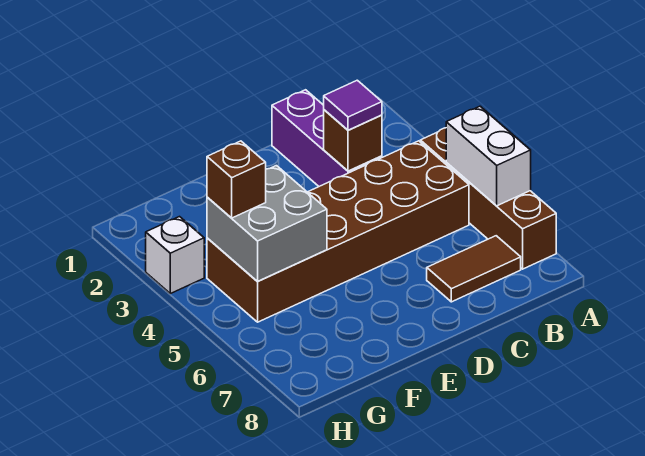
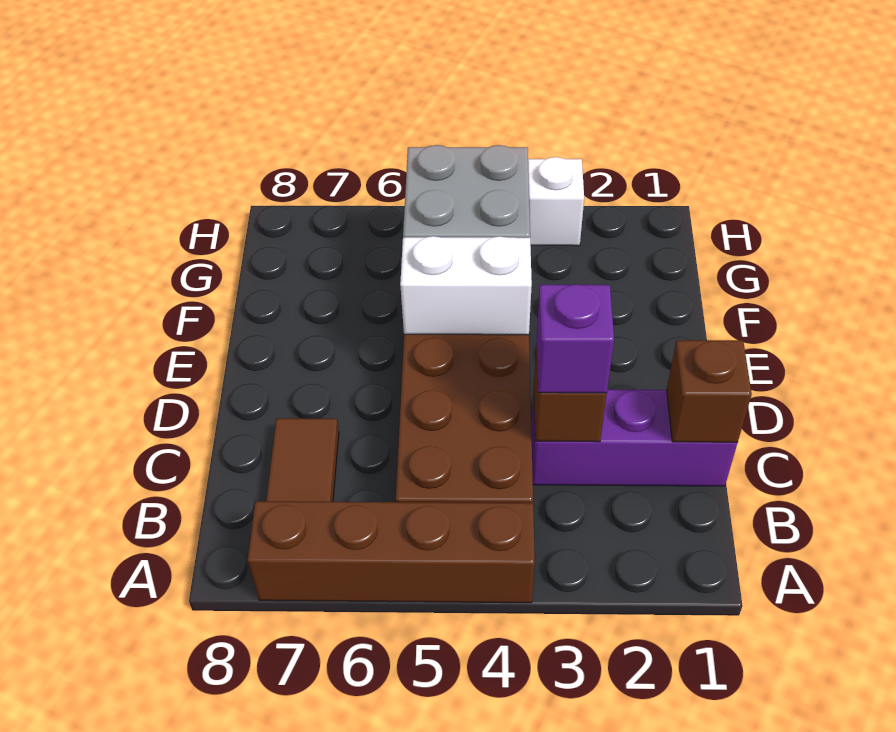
white brick A5:A6 level 2 -> white brick E4:E5 level 2
purple tile C3 level 3 -> purple brick C3 level 3
brown brick G4 level 3 -> brown brick C1 level 2

